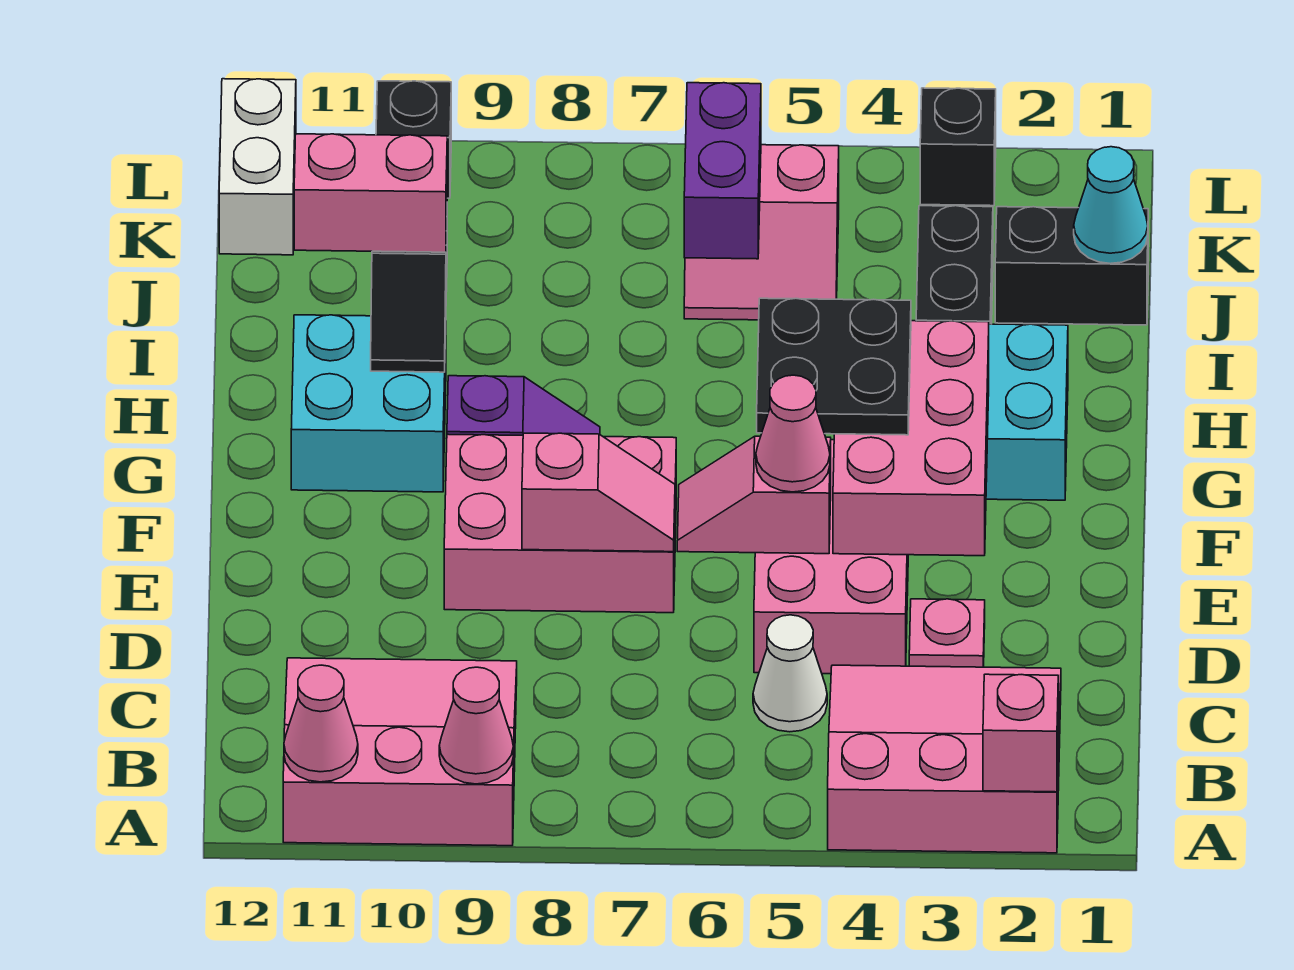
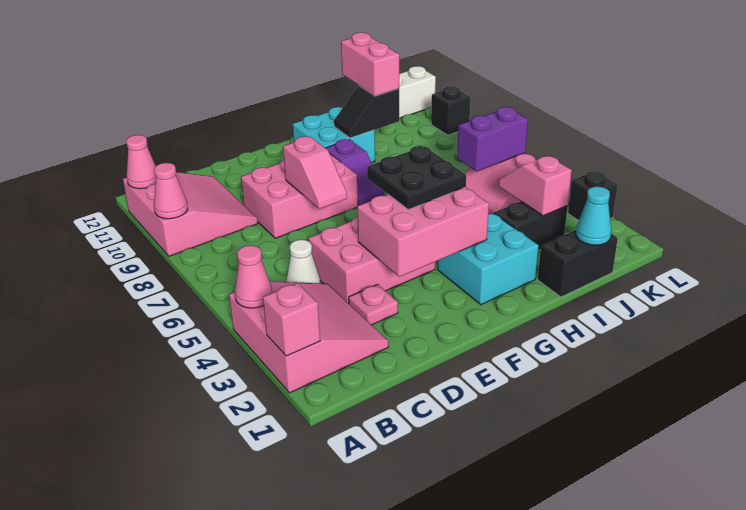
pink slope E5:E6 level 2 top 5 -> pink slope J3:J4 level 2 top 3
pink cone E5 level 3 -> pink cone A4 level 2
pink brick E7:F9 level 1 -> pink brick D8:F9 level 1
black brick J1:J2 level 1 -> black brick I1:J1 level 1

